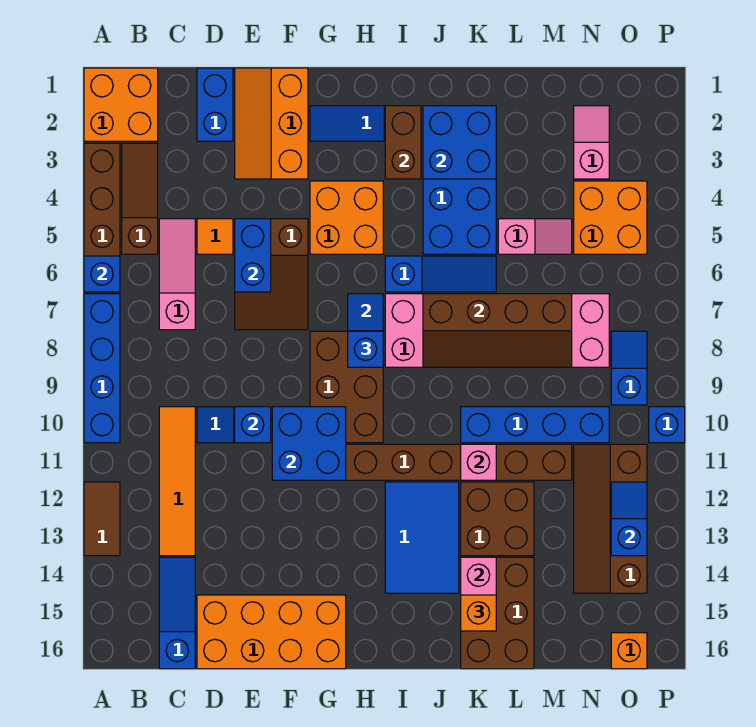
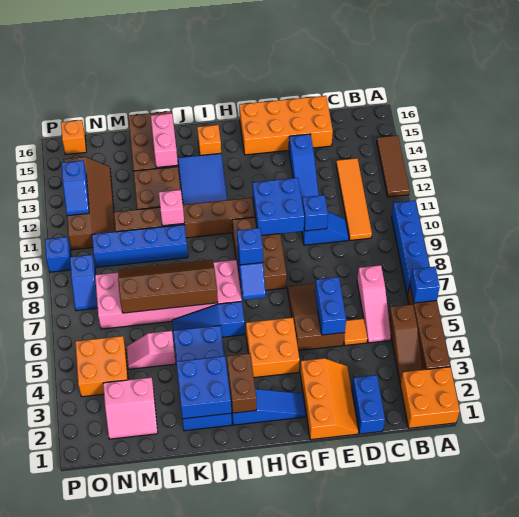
brown tile A12:A13 level 1 -> brown tile A12:A14 level 1
blue slope C14:C16 level 1 top 16 -> blue slope E12:E14 level 1 top 14
orange brick K15 level 3 -> orange brick I15 level 1
pink slope N2:N3 level 1 top 3 -> pink slope M2:N3 level 1 top 3

